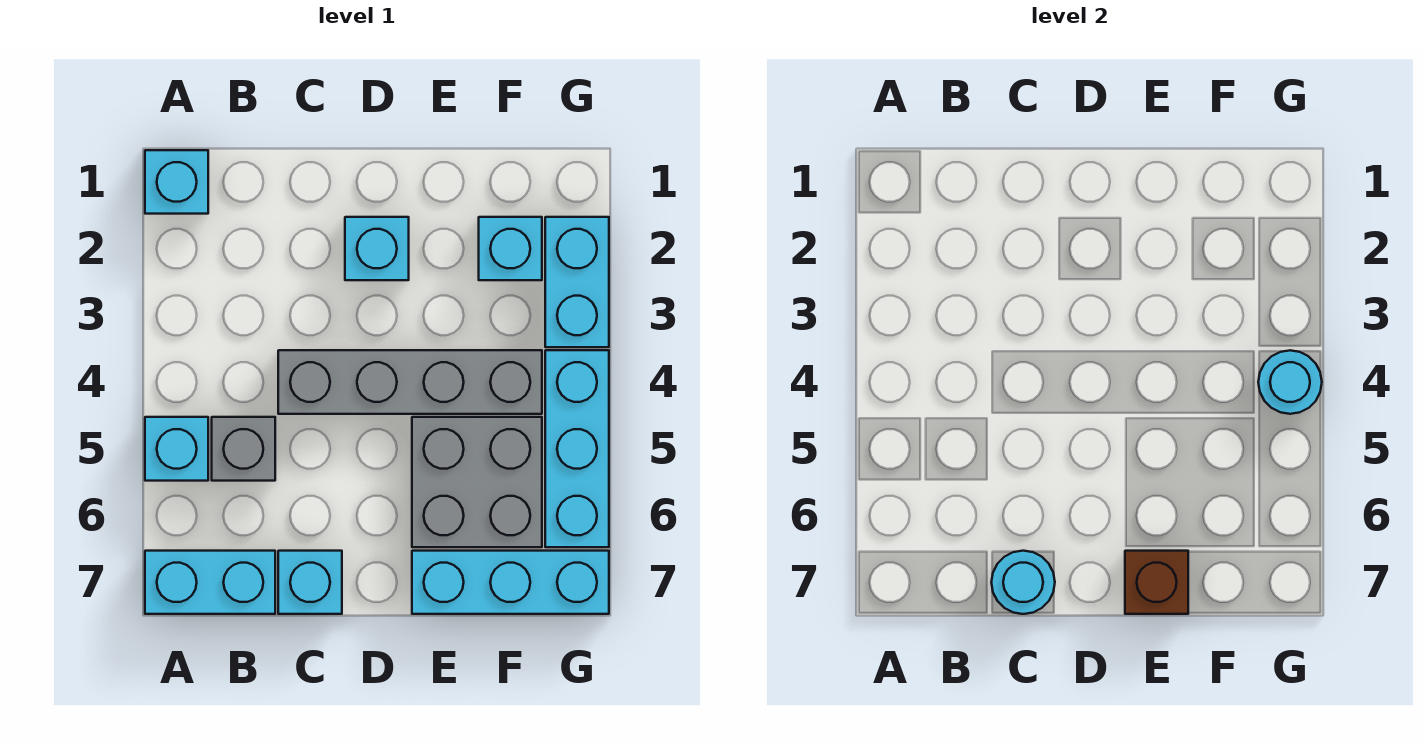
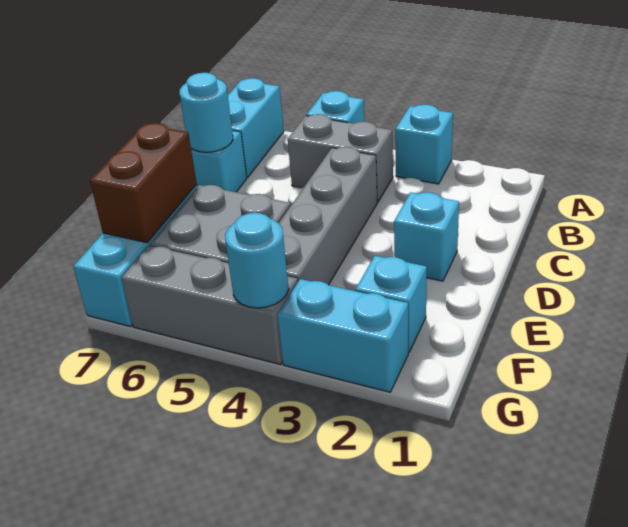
cyan brick A1 level 1 -> cyan brick A3 level 1
grey brick B5 level 1 -> grey brick B4:B5 level 1
brown brick E7 level 2 -> brown brick E7:F7 level 2
cyan brick G4:G6 level 1 -> grey brick G4:G6 level 1

